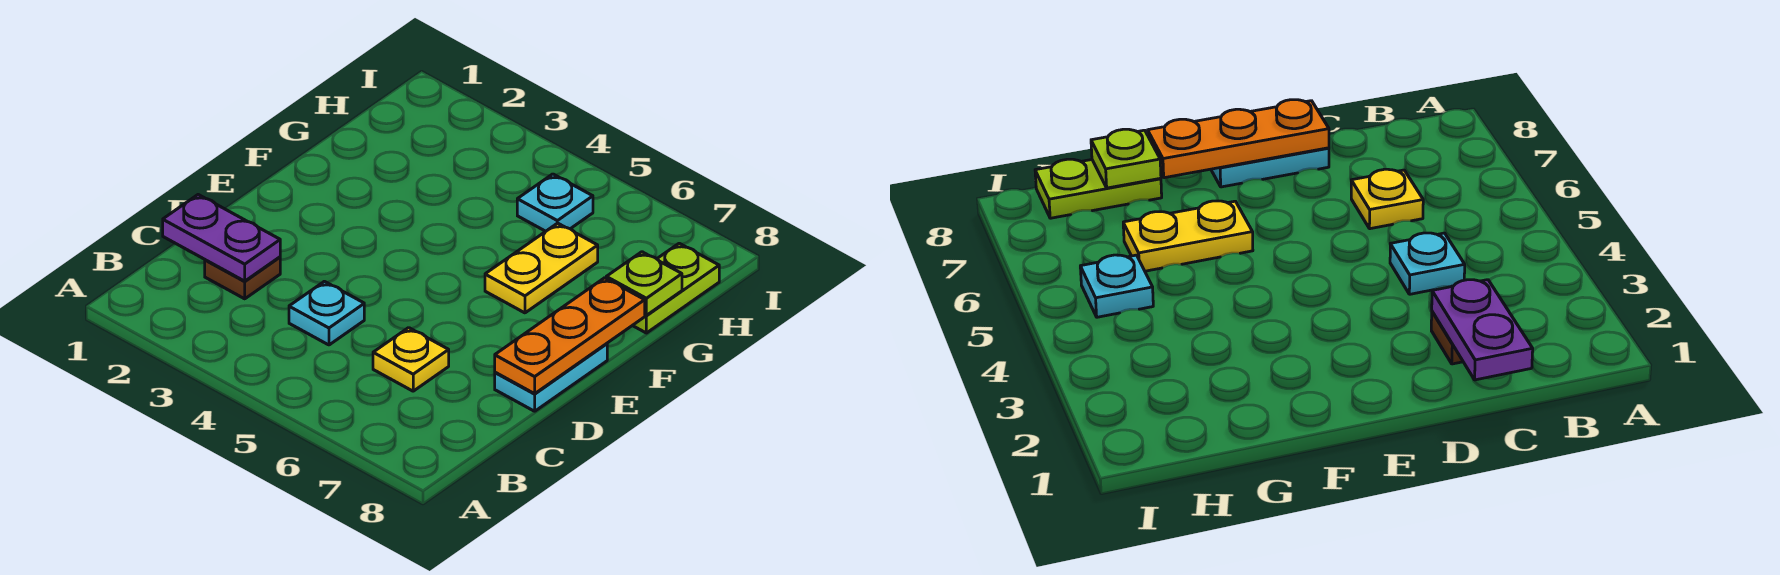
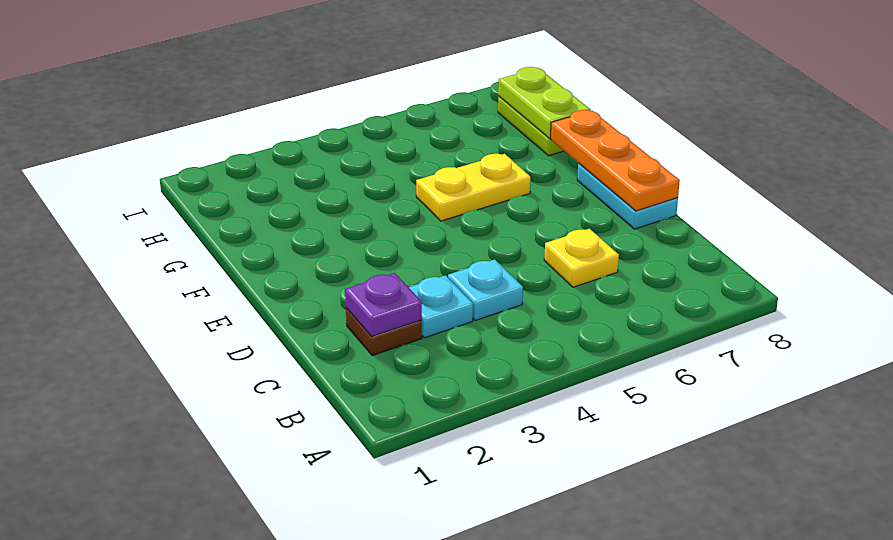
purple plate C1:C2 level 2 -> purple plate C2 level 2
yellow plate F6:G6 level 1 -> yellow plate F5:F6 level 1
lime plate G8 level 2 -> lime plate G8:H8 level 2
cyan plate H5 level 1 -> cyan plate C3 level 1

